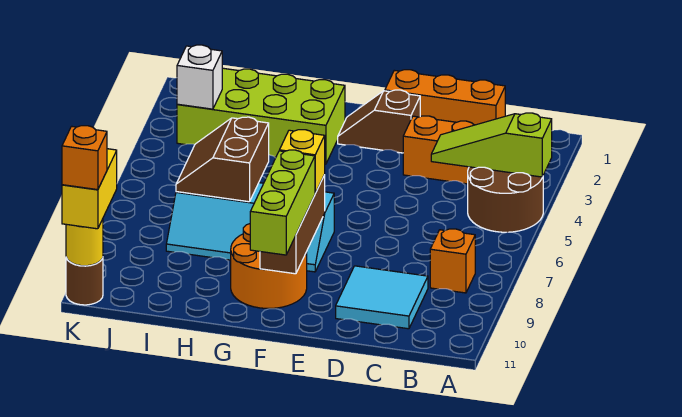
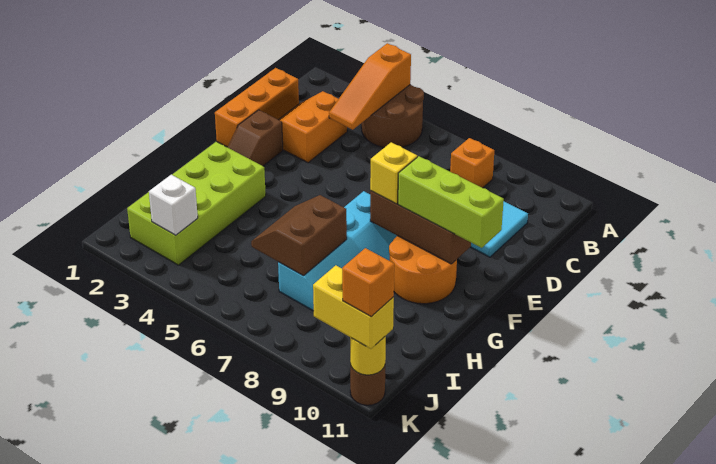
lime slope A4:C4 level 2 top A -> orange slope A4:C4 level 2 top A
brown slope H6:I7 level 2 top H -> brown slope H6:I7 level 2 top 7

